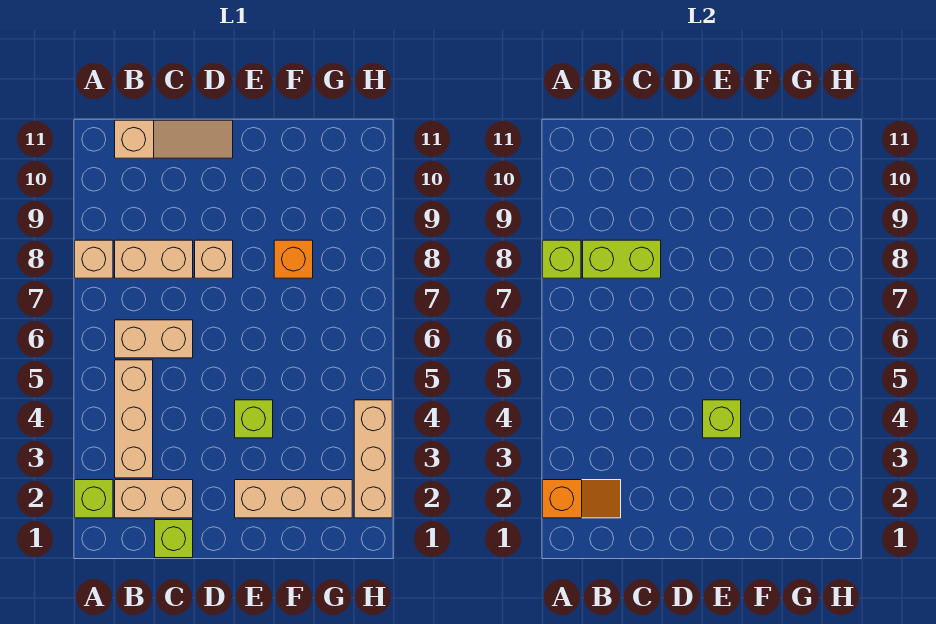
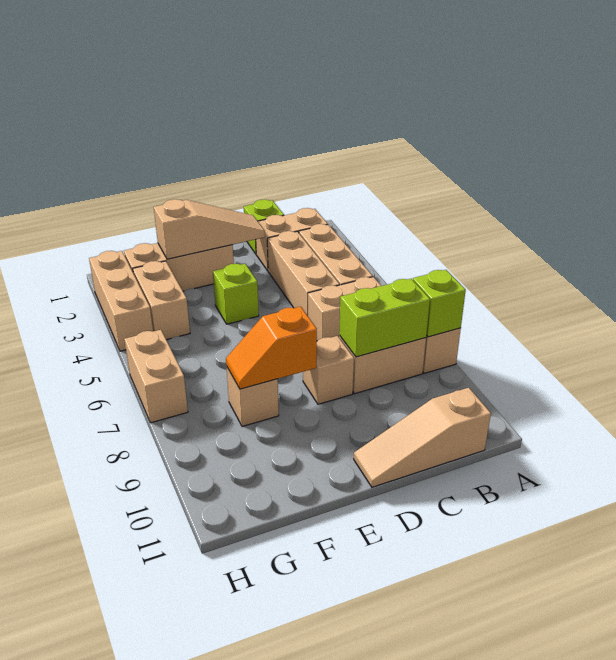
lime brick A2 level 1 -> none
orange slope A2:B2 level 2 top A -> orange slope E8:F8 level 2 top E
none -> tan brick C3:C5 level 1
none -> tan slope D2:F2 level 2 top F
lime brick E4 level 2 -> none
orange brick F8 level 1 -> tan brick F8 level 1
none -> tan brick G3:G4 level 1
none -> tan brick H6:H7 level 1

